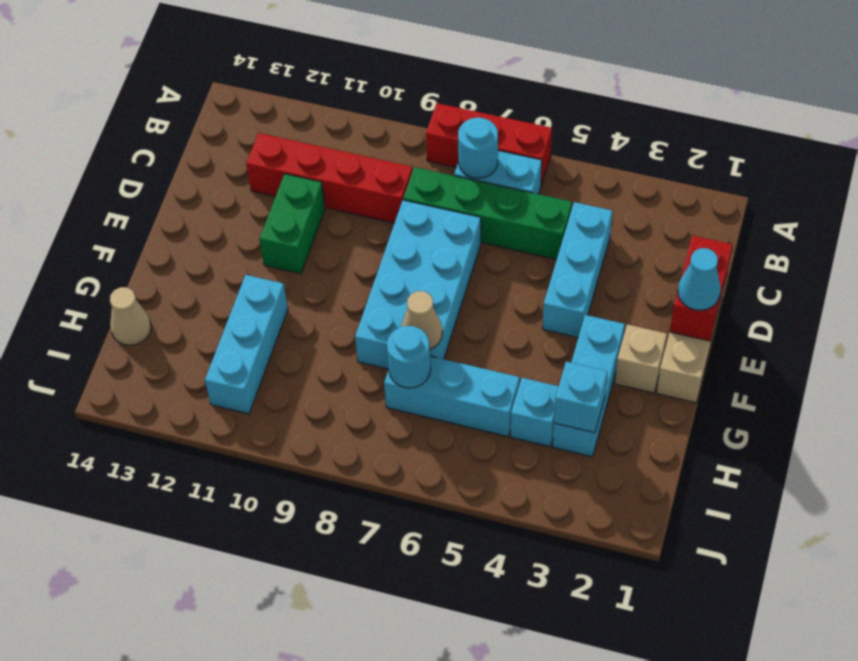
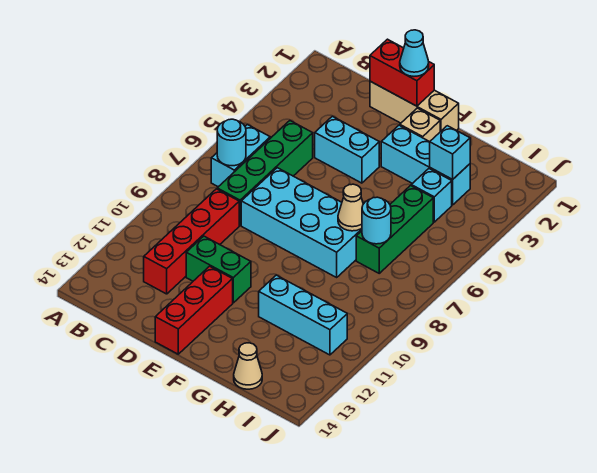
red brick A6:A8 level 1 -> red brick E12:E14 level 1
cyan brick C4:E4 level 1 -> cyan brick D4:E4 level 1
cyan brick H5:H7 level 1 -> green brick H5:H7 level 1

